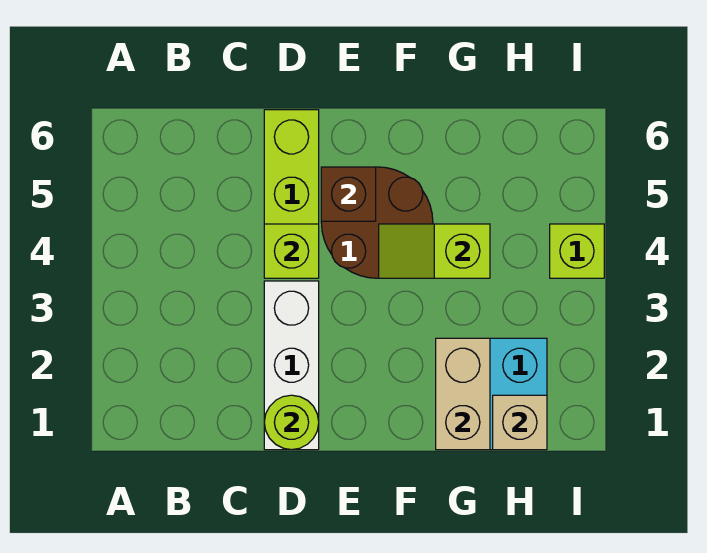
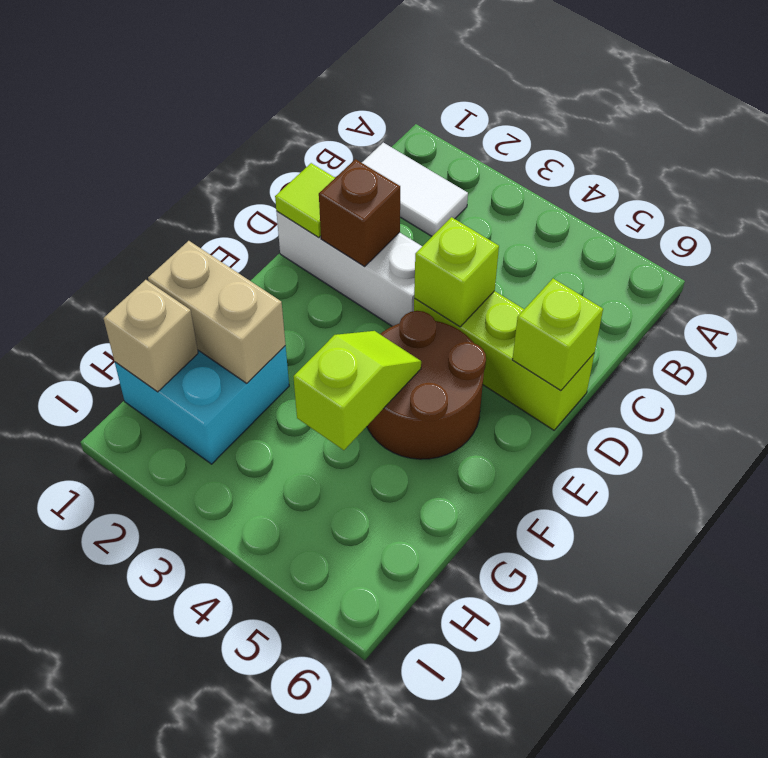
none -> white tile B1:B2 level 1
lime round brick D1 level 2 -> lime tile D1 level 2
brown brick E5 level 2 -> brown brick D2 level 2
lime brick I4 level 1 -> lime brick D6 level 2

